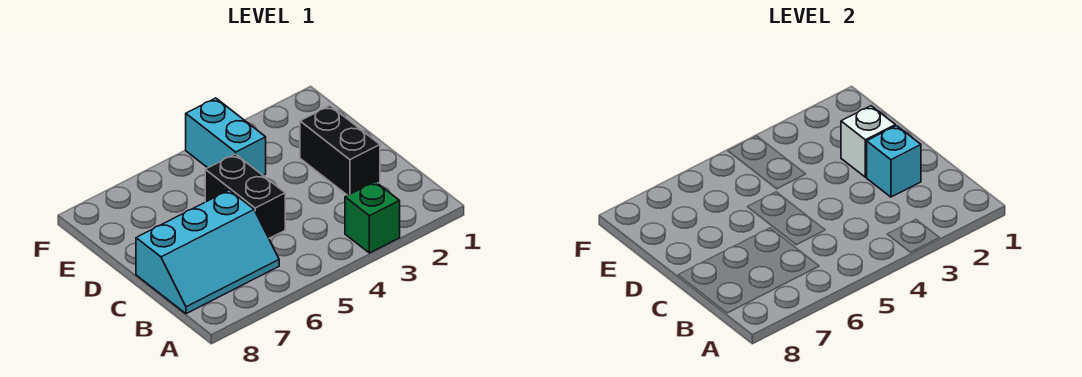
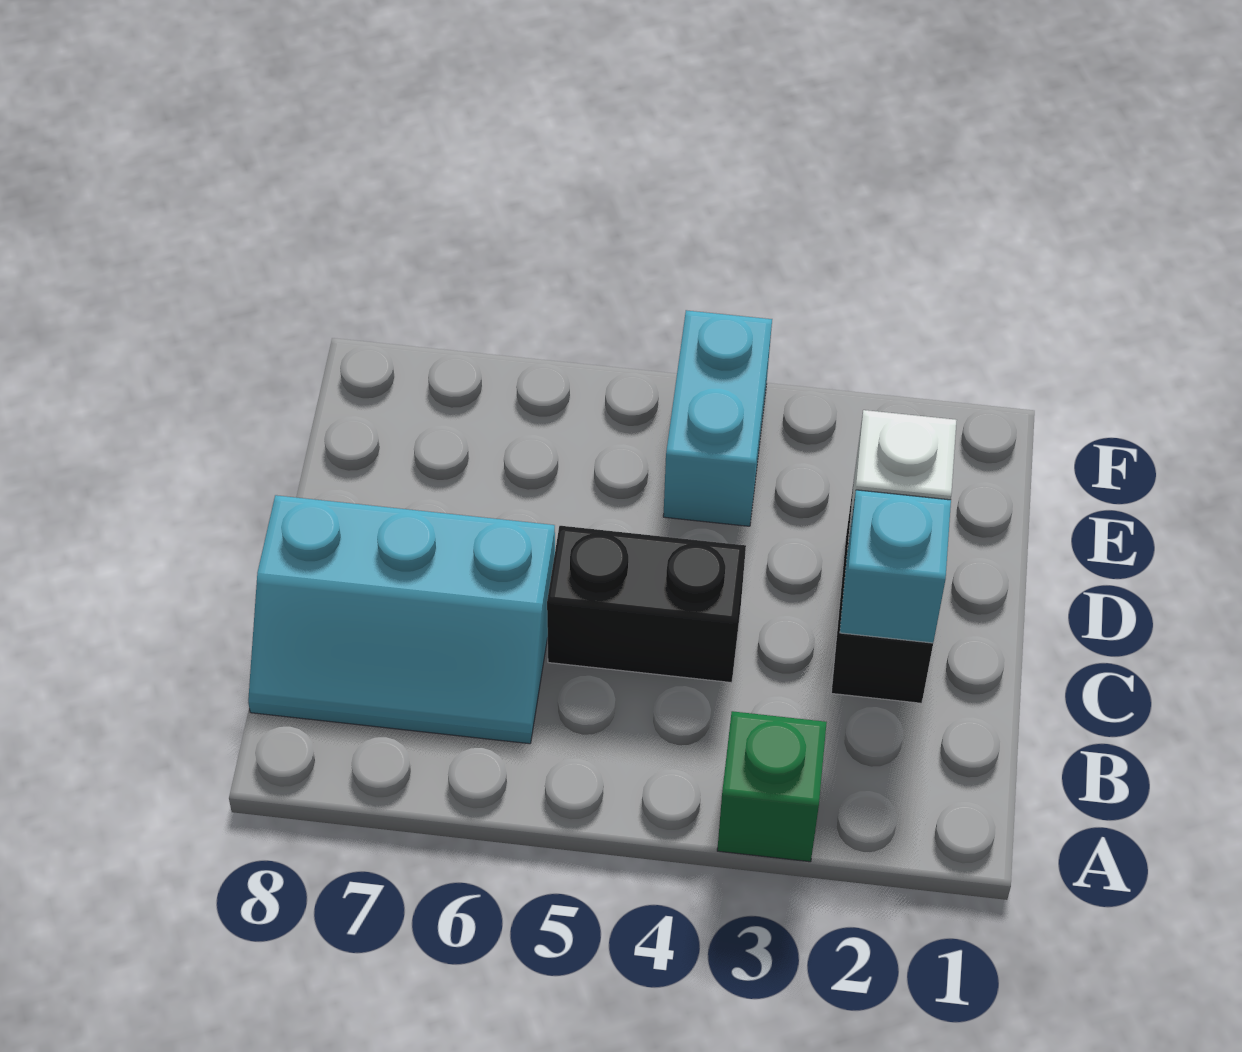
black brick C5:D5 level 1 -> black brick C4:C5 level 1

